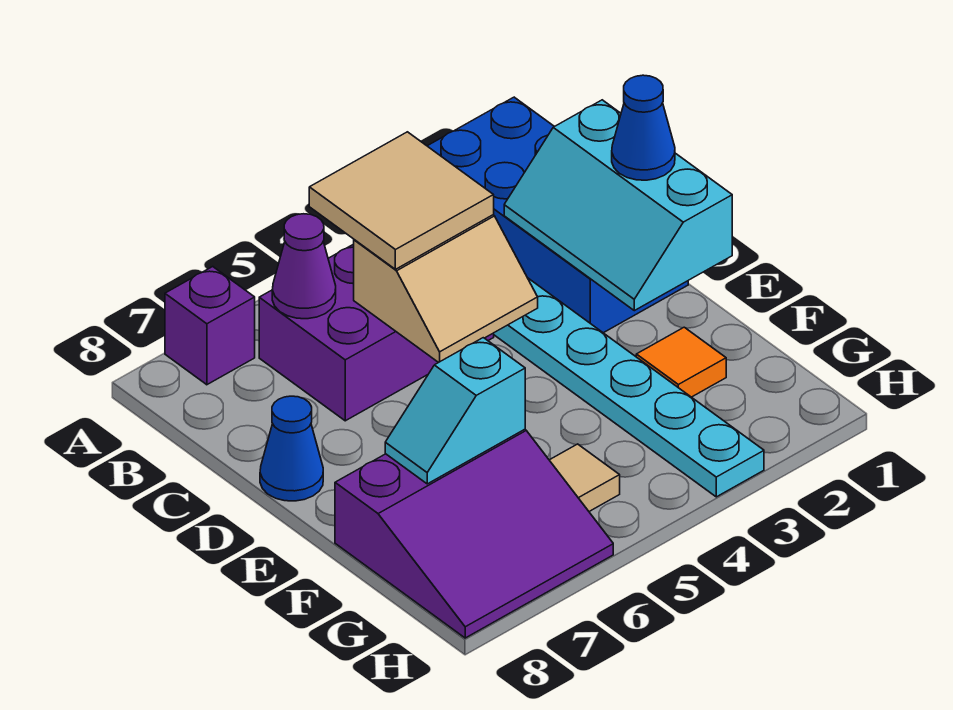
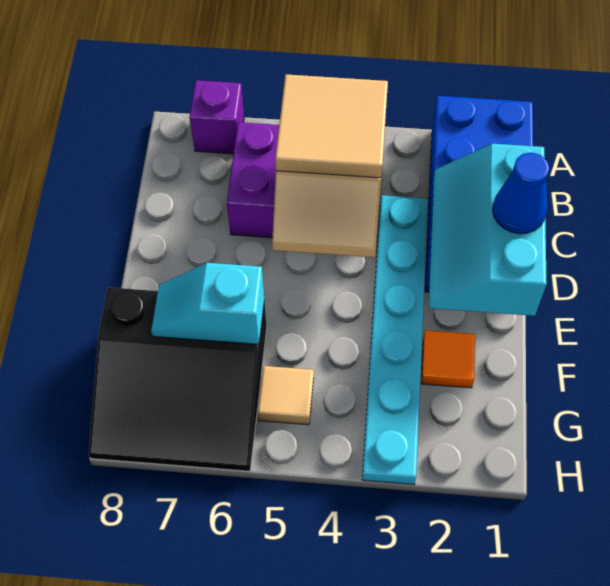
purple cone B6 level 2 -> none
blue cone D8 level 1 -> none
purple slope F6:H8 level 1 top F -> black slope F6:H8 level 1 top F

